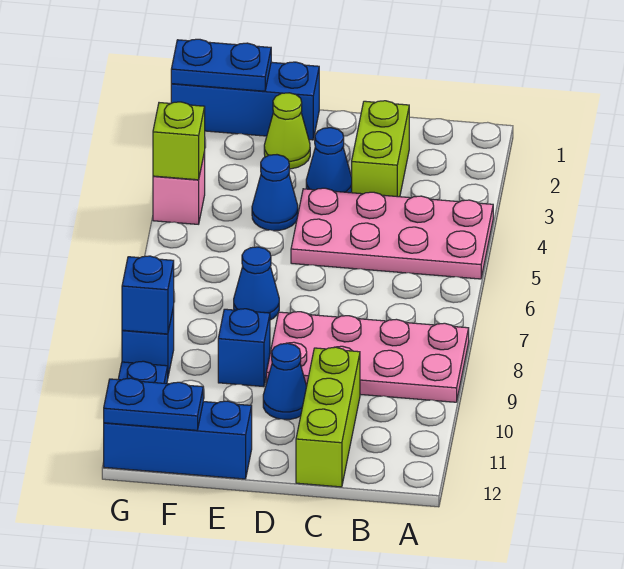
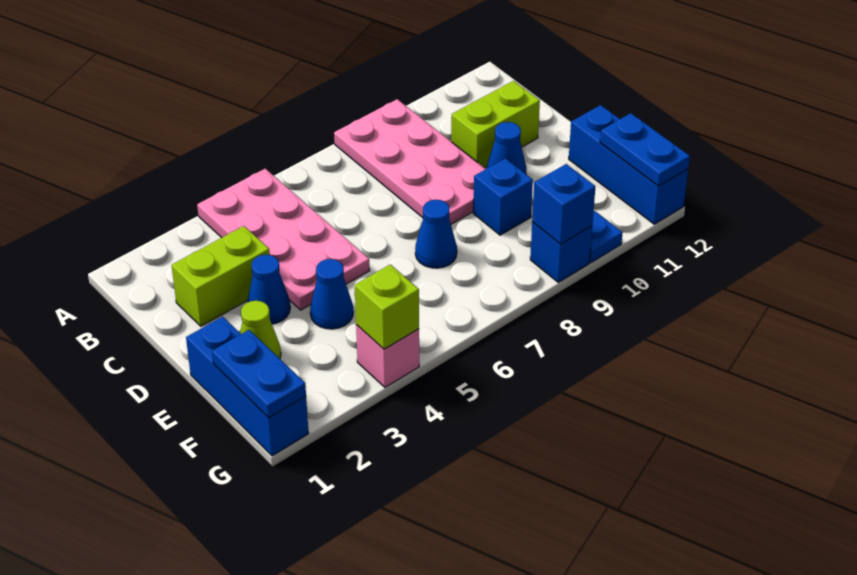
lime brick C10:C12 level 1 -> lime brick C10:C11 level 1

